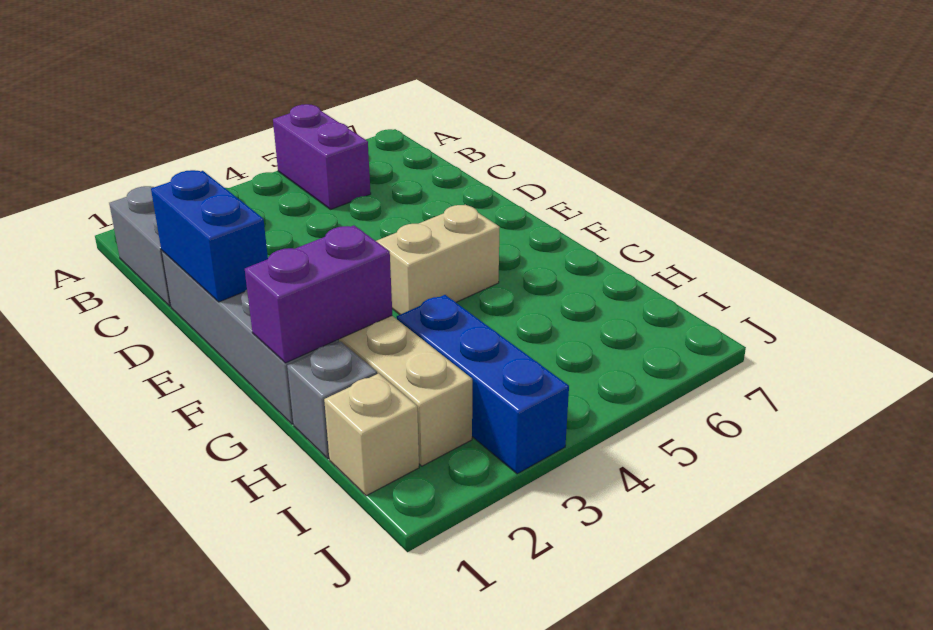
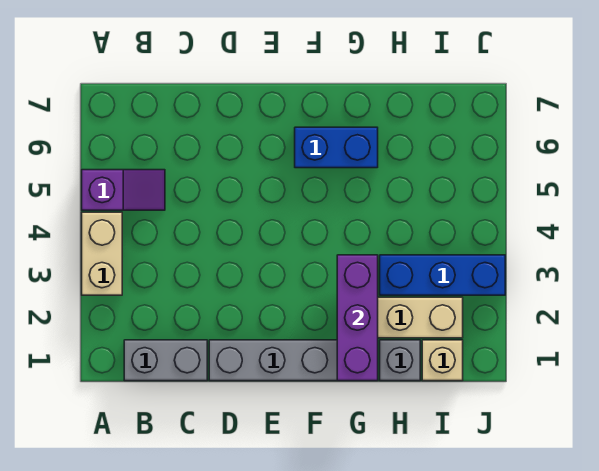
purple brick A5:B5 level 1 -> purple slope A5:B5 level 1 top A
blue brick D1:E1 level 2 -> blue brick F6:G6 level 1
tan brick F4:F5 level 1 -> tan brick A3:A4 level 1
purple brick G1:G2 level 2 -> purple brick G1:G3 level 2

